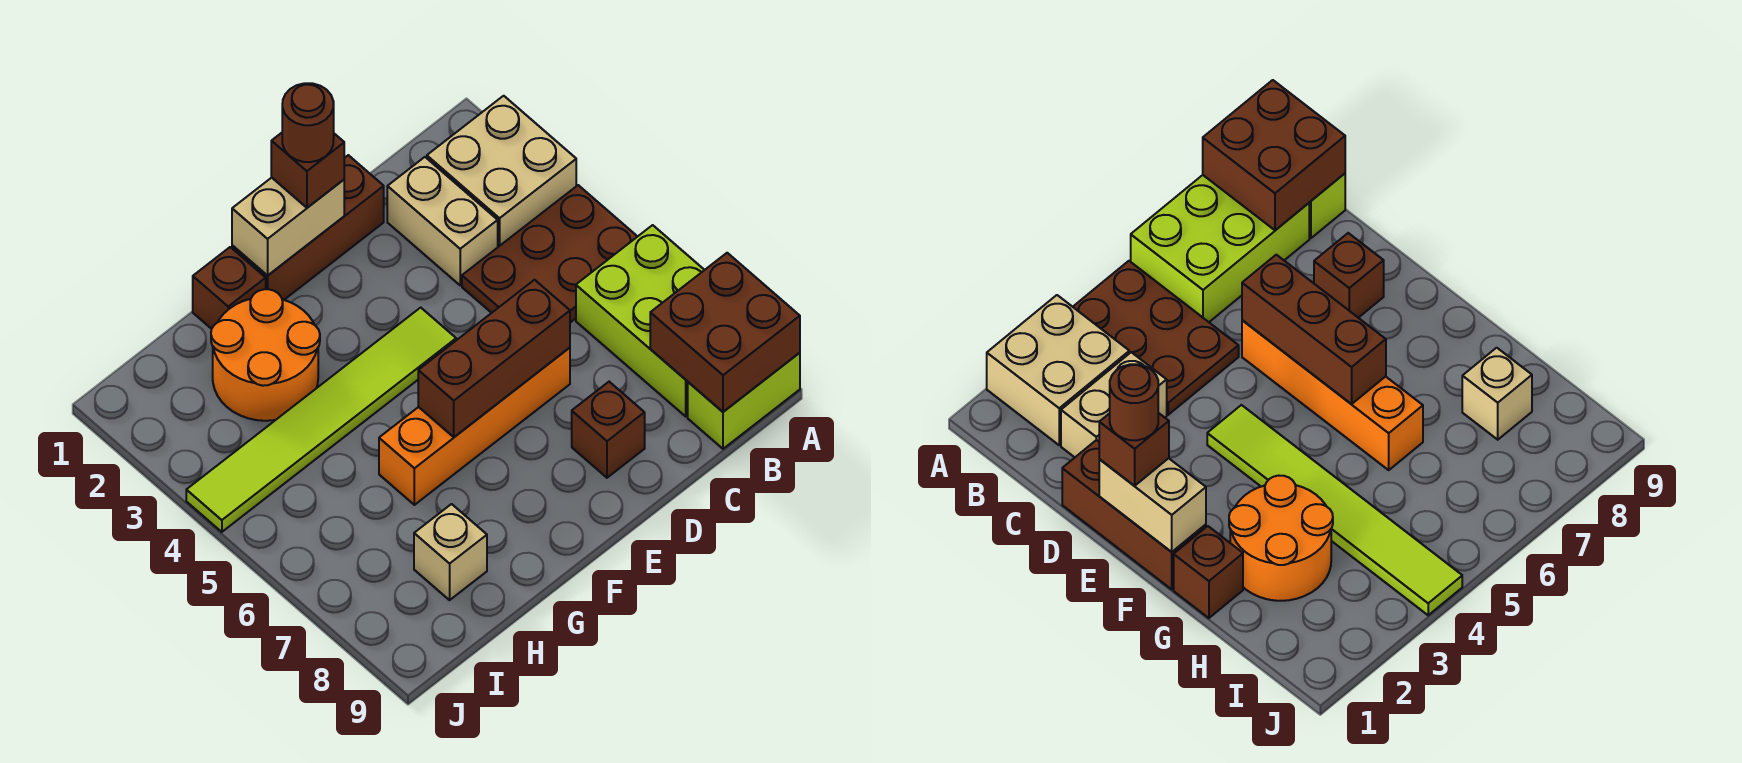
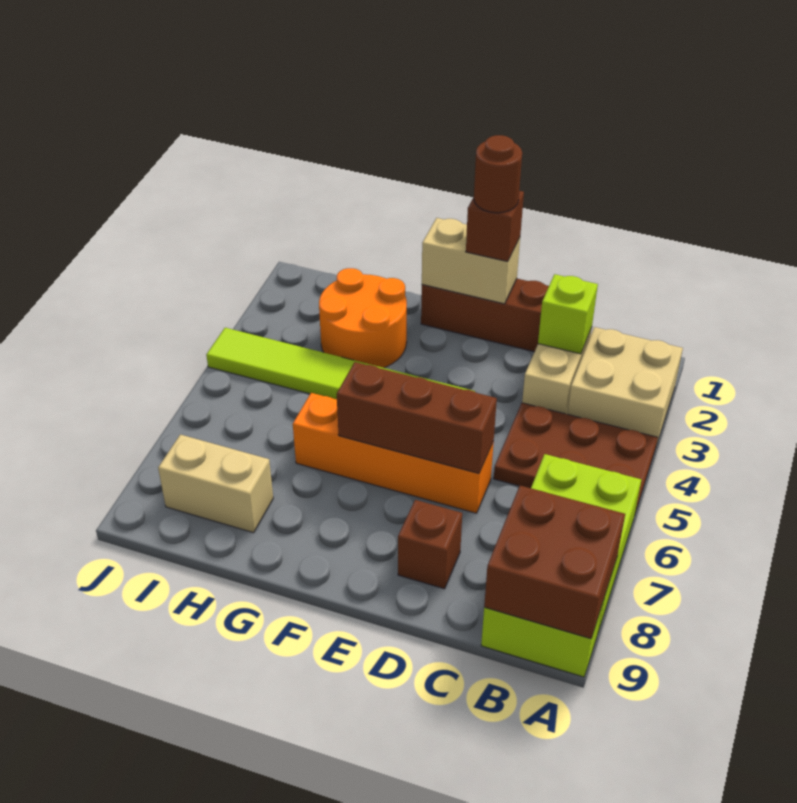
none -> lime brick C2 level 2
brown brick G1 level 1 -> none
tan brick H8 level 1 -> tan brick H8:I8 level 1

